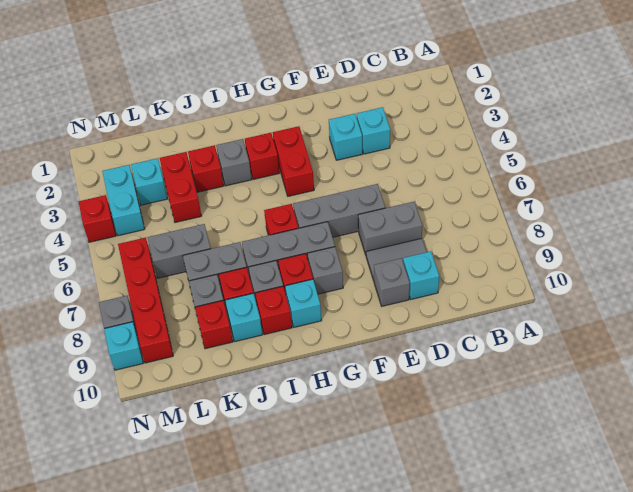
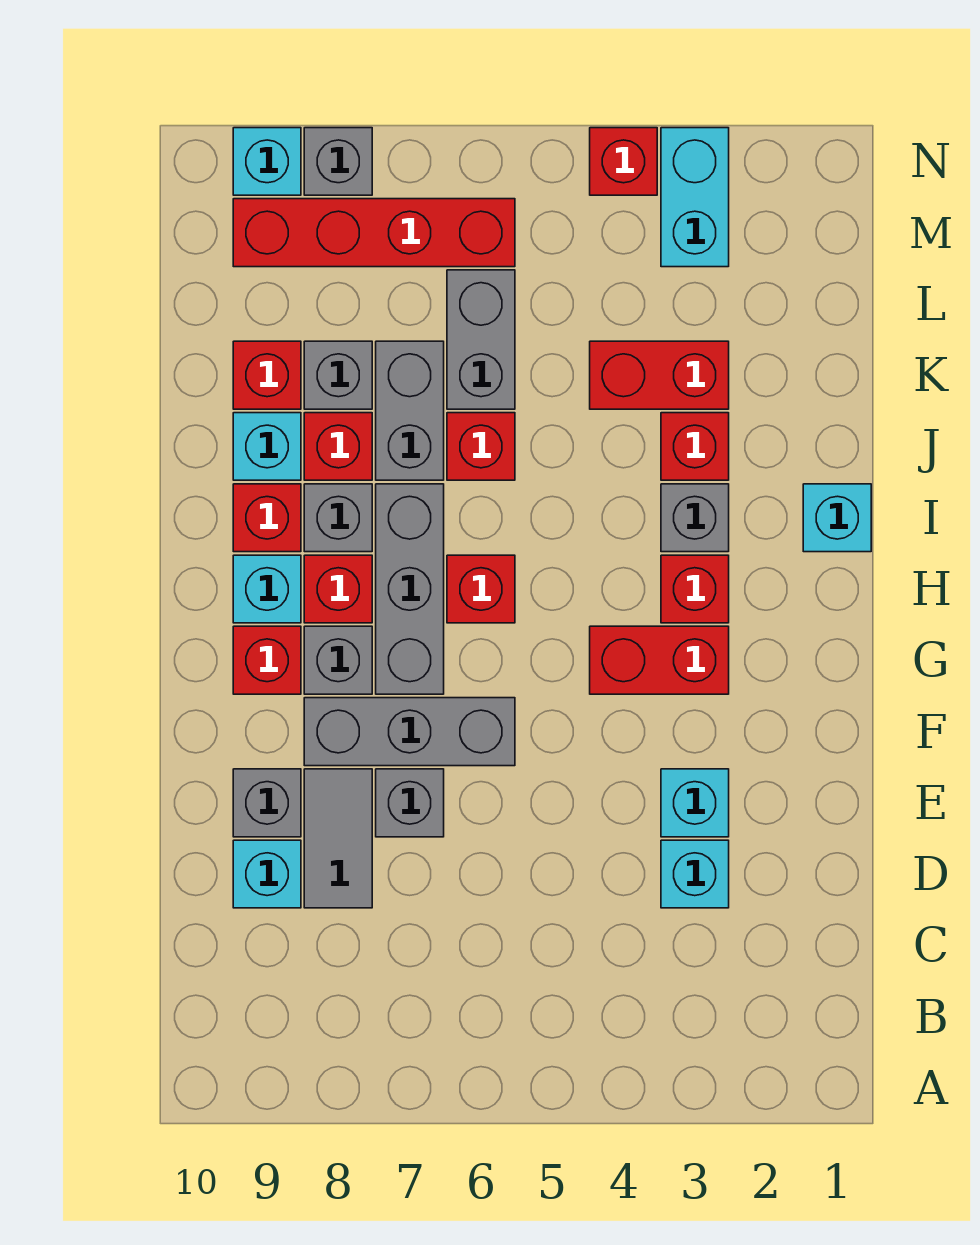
grey brick D7:E7 level 1 -> grey brick E7 level 1
grey brick E6:G6 level 1 -> grey brick F6:F8 level 1
none -> red brick G9 level 1
none -> red brick J6 level 1
cyan brick L3 level 1 -> cyan brick I1 level 1
cyan brick M3:M4 level 1 -> cyan brick M3:N3 level 1

